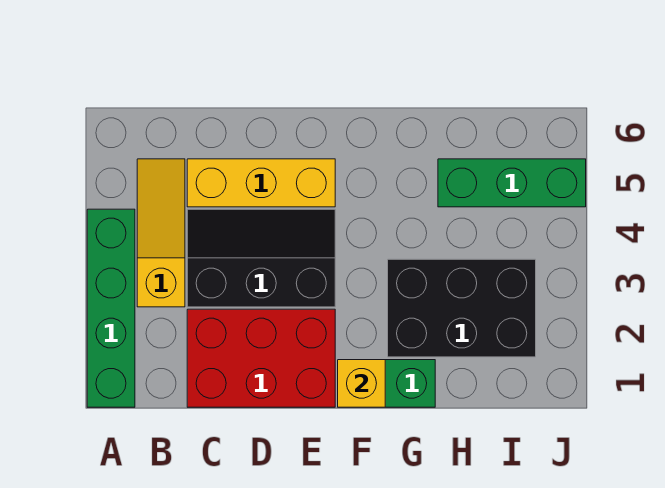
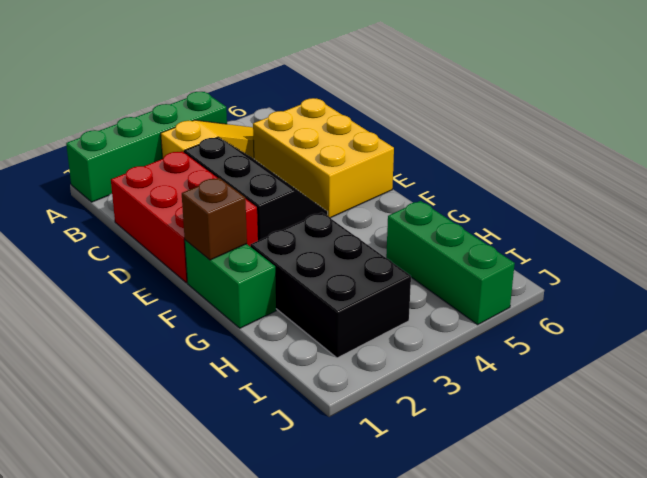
yellow brick C5:E5 level 1 -> yellow brick C5:E6 level 1
yellow brick F1 level 2 -> brown brick F1 level 2

